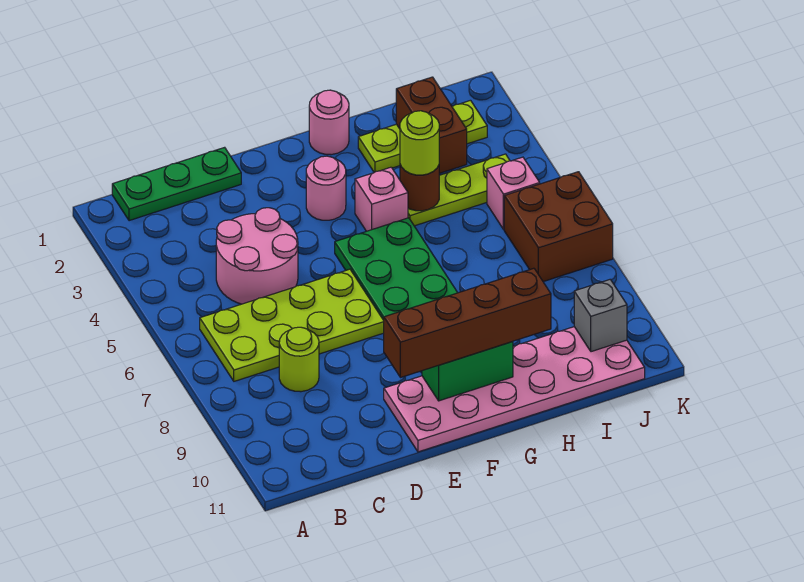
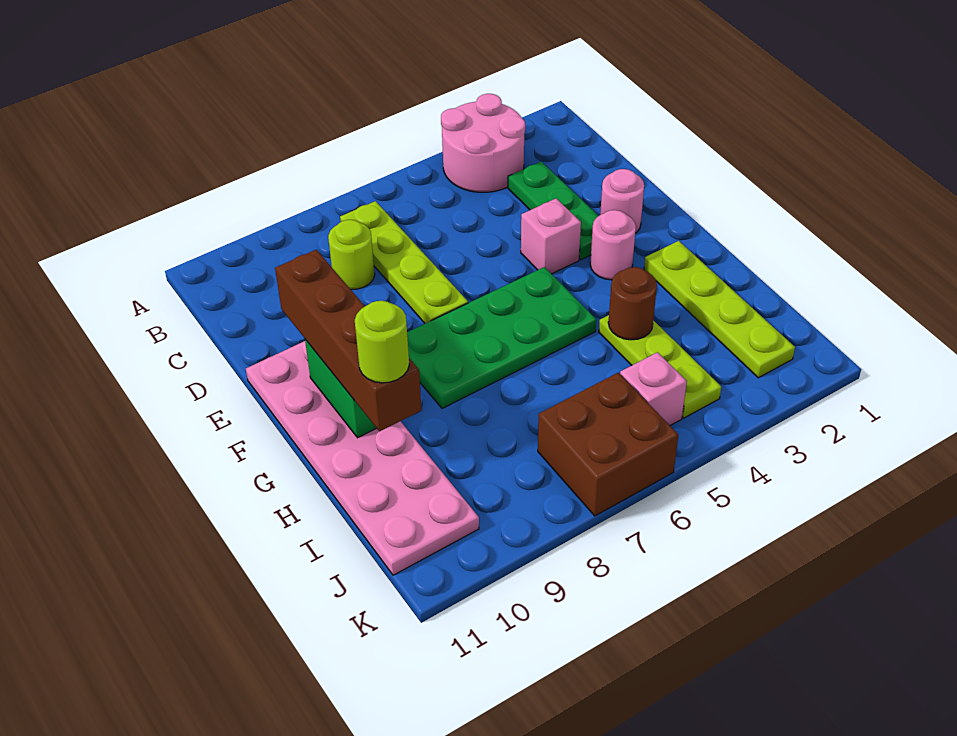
green plate B1:D1 level 1 -> green plate C3:E3 level 1
lime plate B6:E7 level 1 -> lime plate B7:E7 level 1
pink round brick C4:D5 level 1 -> pink round brick A3:B4 level 1
pink round brick G1 level 1 -> pink round brick E2 level 1
pink brick G4 level 1 -> pink brick E4 level 1
lime plate H2:J2 level 1 -> lime plate G2:J2 level 1
lime round brick H4 level 3 -> lime round brick H10 level 4
brown brick I2:I3 level 2 -> none
grey brick J10 level 2 -> none

